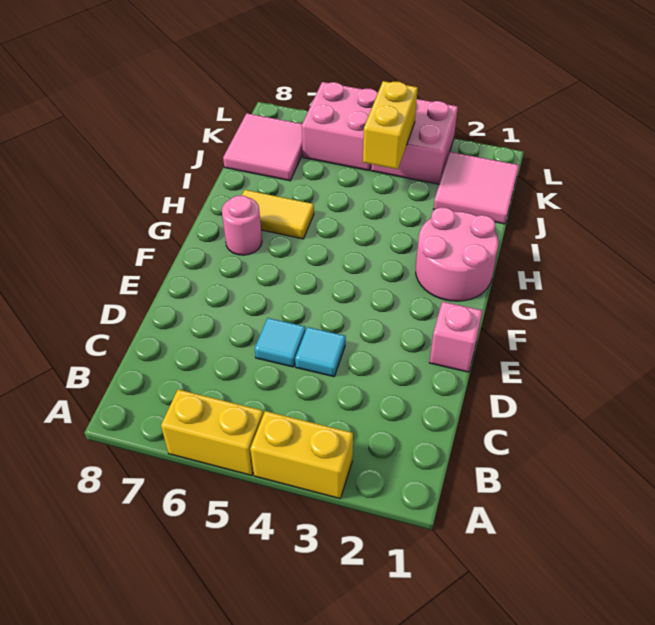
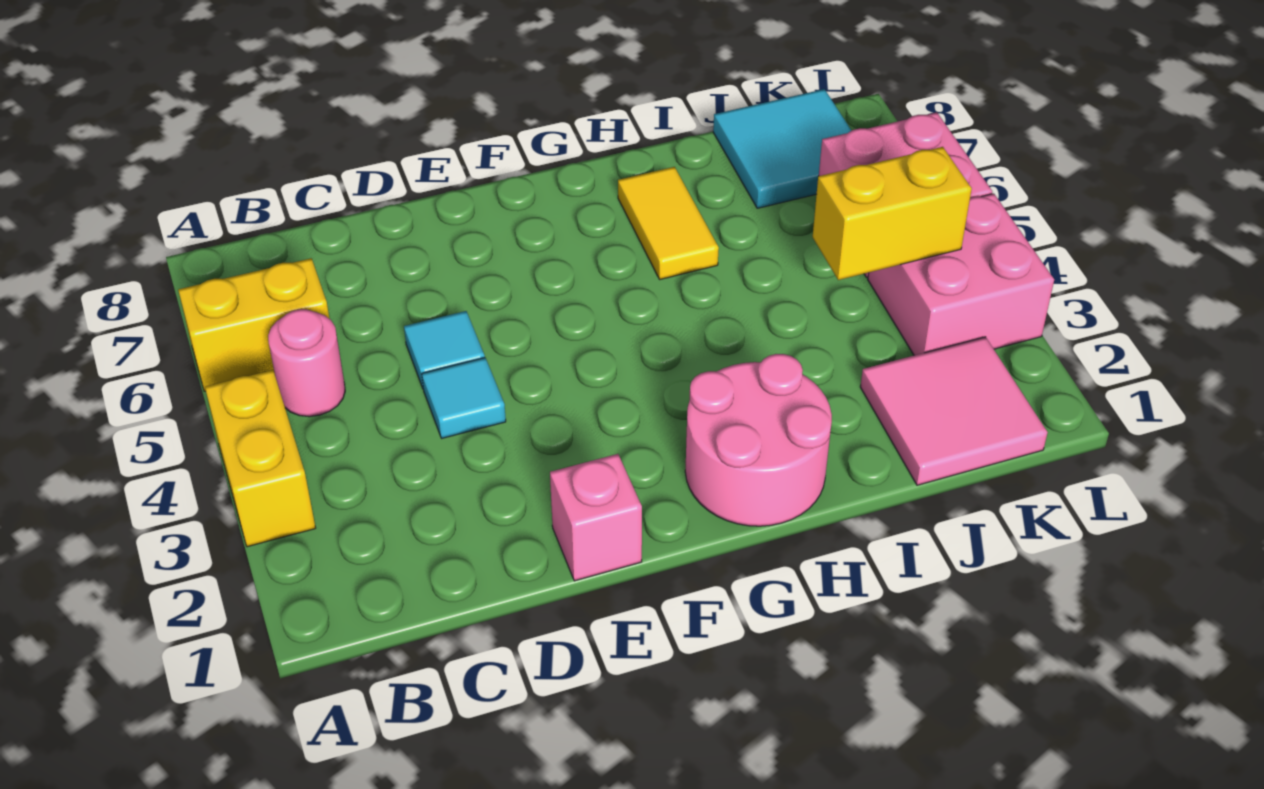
yellow brick A5:A6 level 1 -> yellow brick A6:B6 level 1
pink round brick G7 level 1 -> pink round brick B5 level 1
pink tile J7:K8 level 1 -> cyan tile J7:K8 level 1

